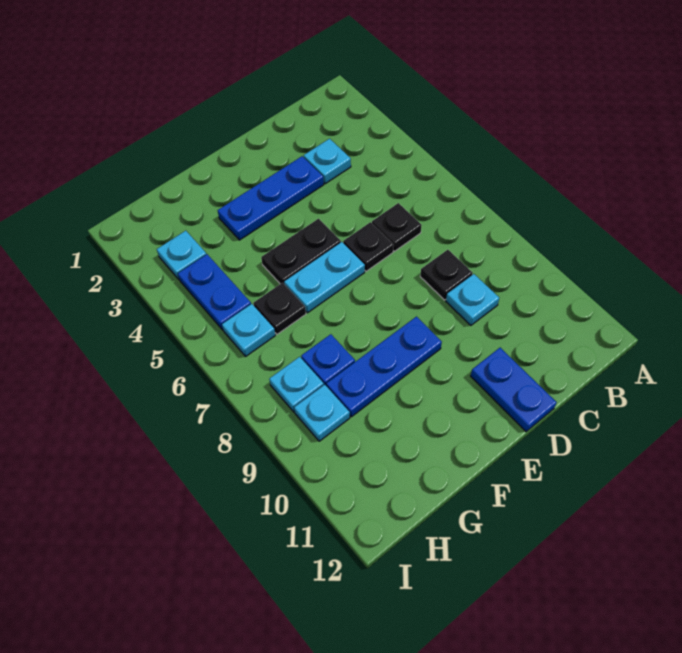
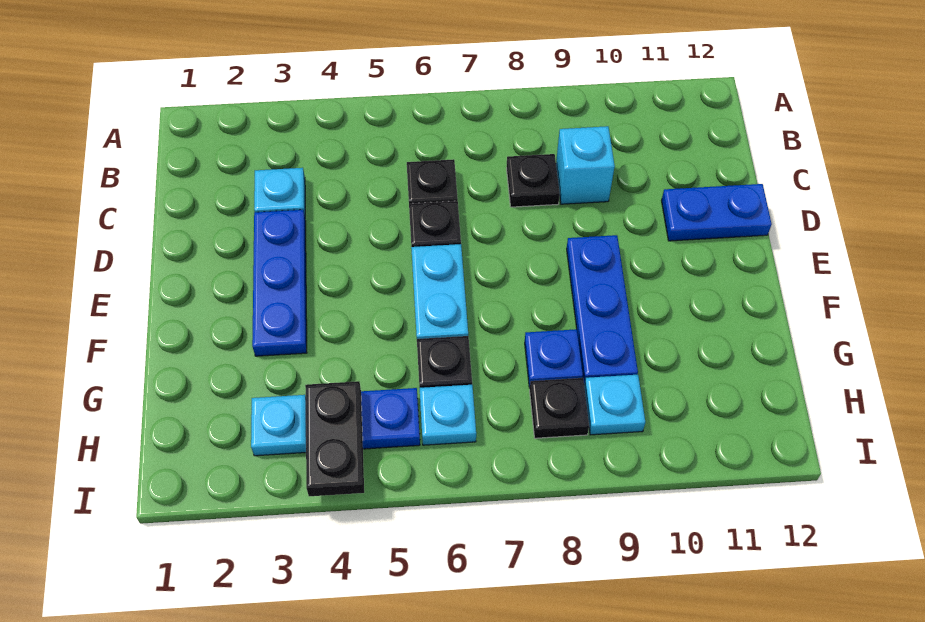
cyan plate C9 level 1 -> cyan brick C9 level 1
black plate E5:F5 level 1 -> black plate H4:I4 level 2
cyan plate H8 level 1 -> black plate H8 level 1

